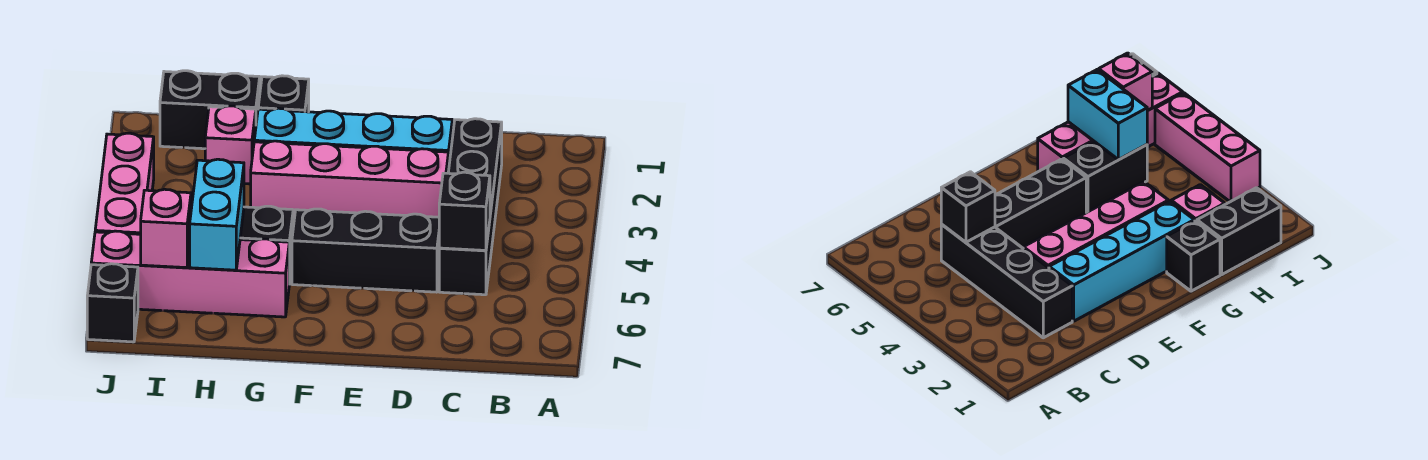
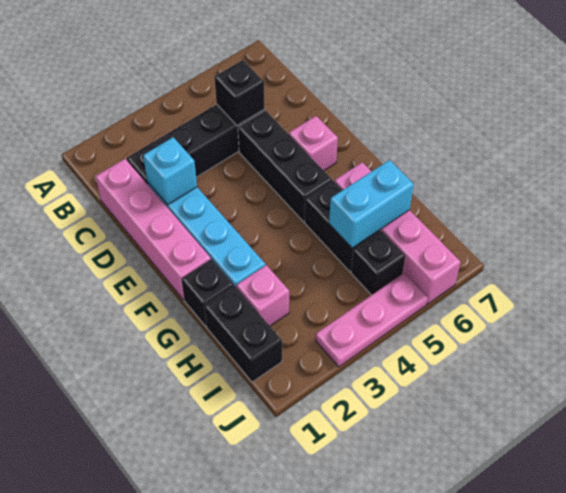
none -> cyan brick D2 level 2
pink brick D3:G3 level 1 -> pink brick C1:F1 level 1
pink brick I6 level 2 -> pink brick E6 level 1
pink brick J3:J5 level 1 -> pink plate J3:J5 level 1
black brick J7 level 1 -> black brick I5 level 1

